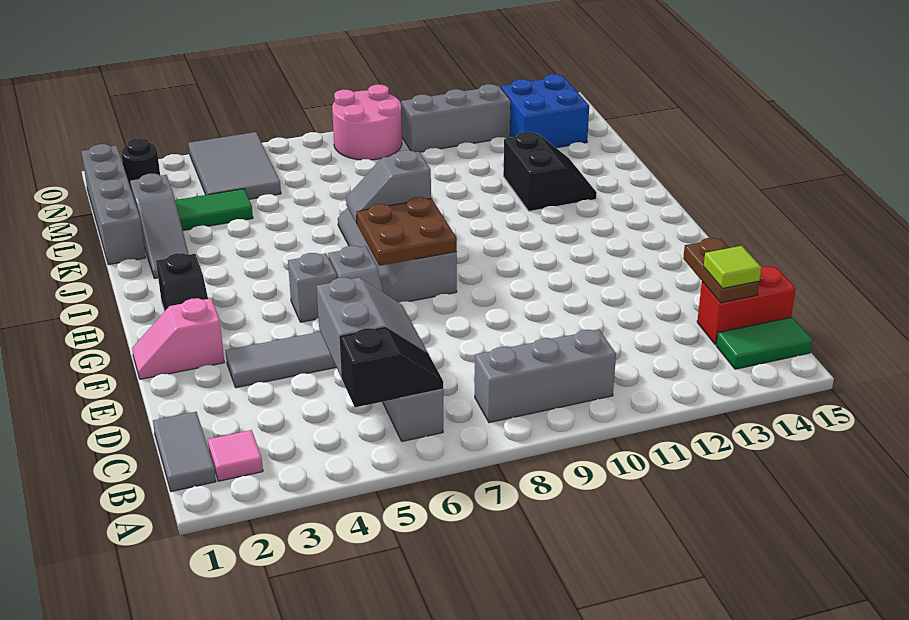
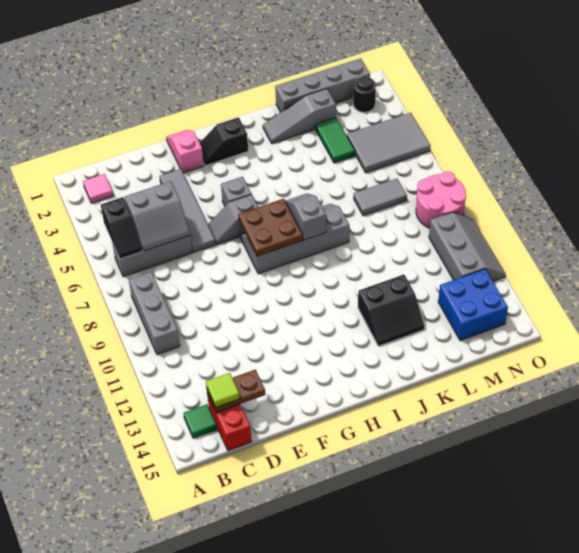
grey tile B1:C1 level 1 -> grey tile L7:M7 level 1
green tile B14:B15 level 1 -> green tile B14 level 1

